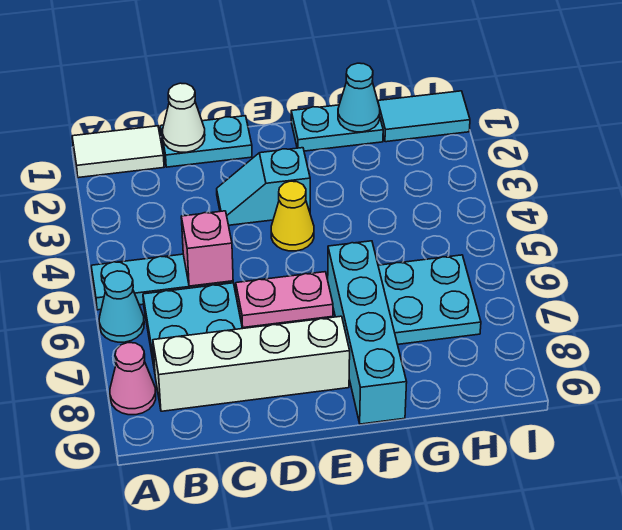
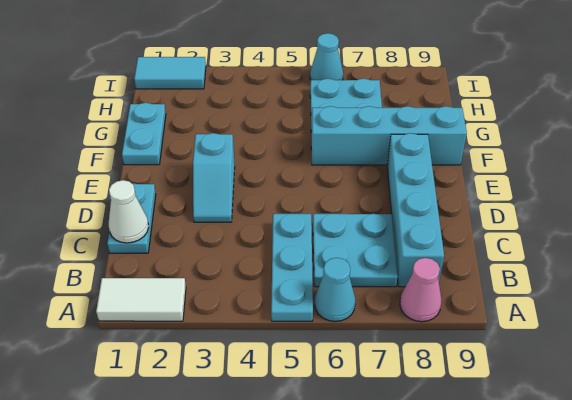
white tile A1:B1 level 1 -> white tile A1:A2 level 1
white brick B8:E8 level 1 -> cyan brick B8:E8 level 1
pink brick C5 level 2 -> none
pink plate D6:E6 level 1 -> none
yellow cone E4 level 1 -> none
cyan cone G1 level 2 -> cyan cone I6 level 1
cyan tile H1:I1 level 1 -> cyan tile I1:I2 level 1

